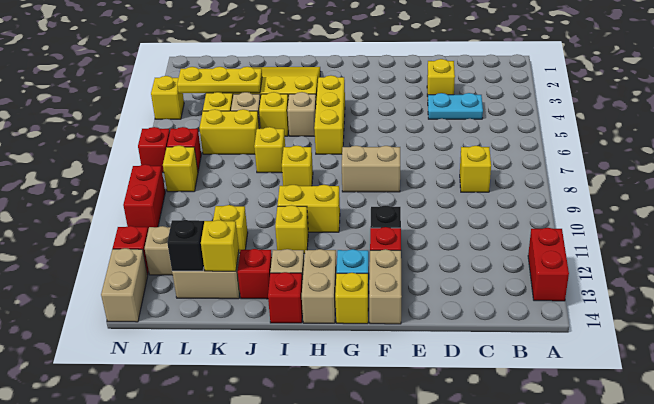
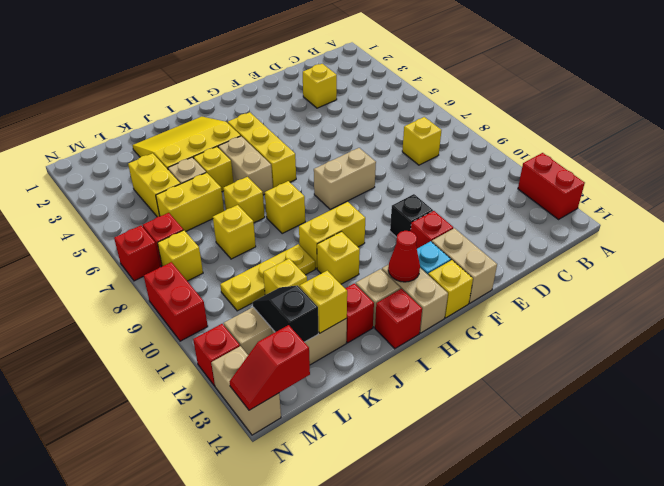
cyan plate C4:D4 level 1 -> none
none -> red cone H13 level 2
tan brick I5 level 1 -> tan brick I5:I6 level 1
yellow plate K4:M4 level 2 -> yellow plate J10:L10 level 1
none -> red slope M14:N14 level 2 top M
yellow brick N4 level 1 -> yellow brick K8 level 1

